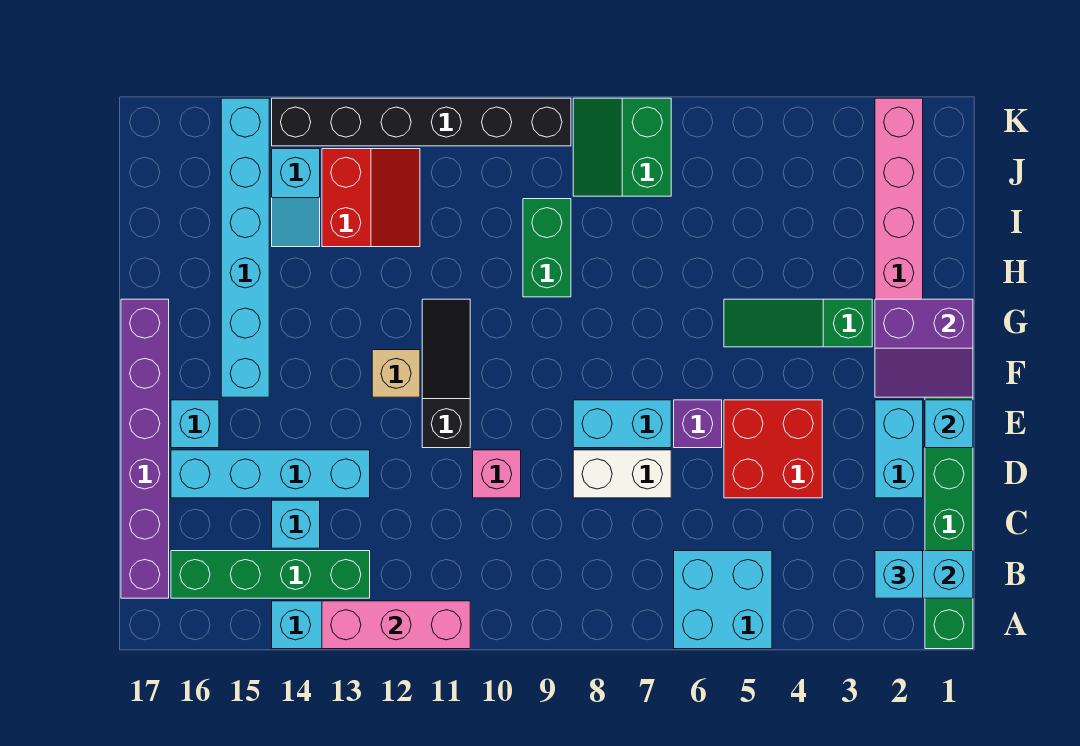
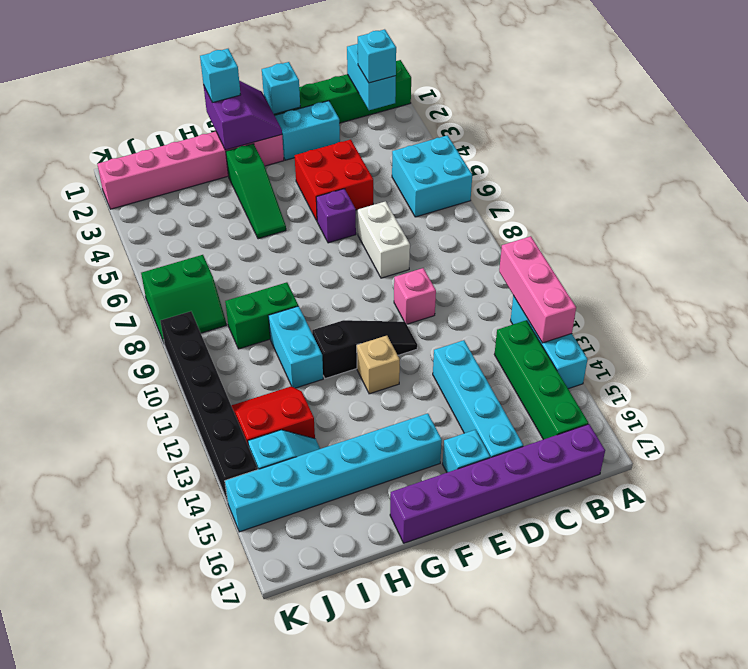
cyan brick C14 level 1 -> cyan brick G1 level 3
cyan brick E7:E8 level 1 -> cyan brick H10:H11 level 1
black slope E11:G11 level 1 top E -> black slope E11:G11 level 1 top G

